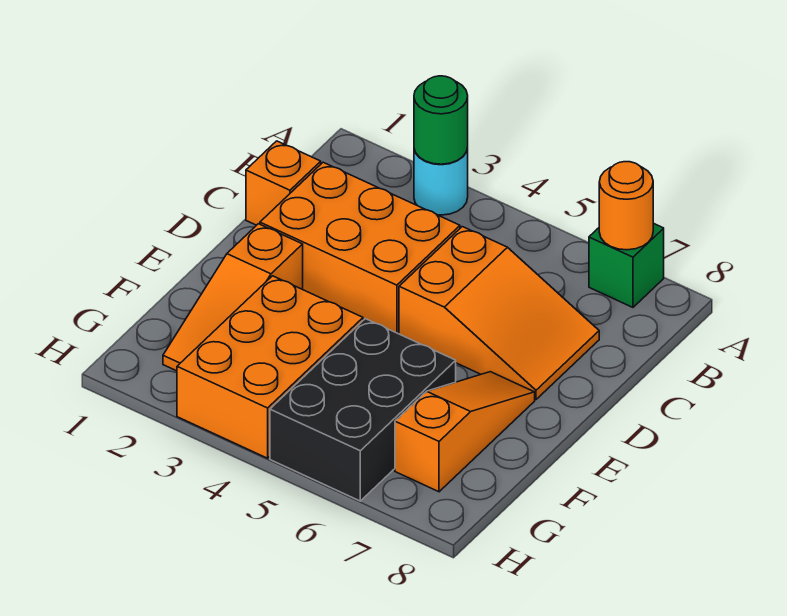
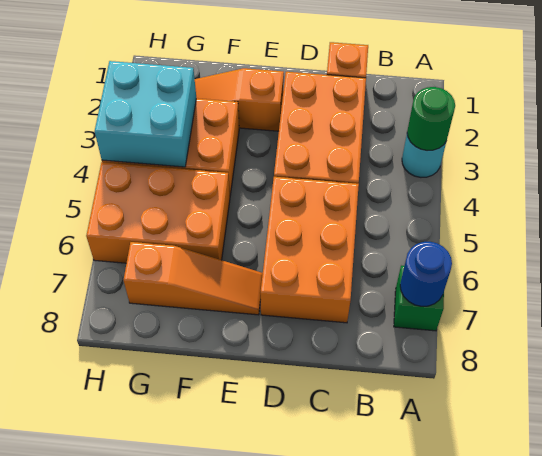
orange round brick A7 level 2 -> blue round brick A7 level 2
orange slope C5:D7 level 1 top 5 -> orange brick C5:D7 level 1
black brick F5:H6 level 1 -> orange brick F5:H6 level 1
none -> cyan brick G3:H4 level 2

